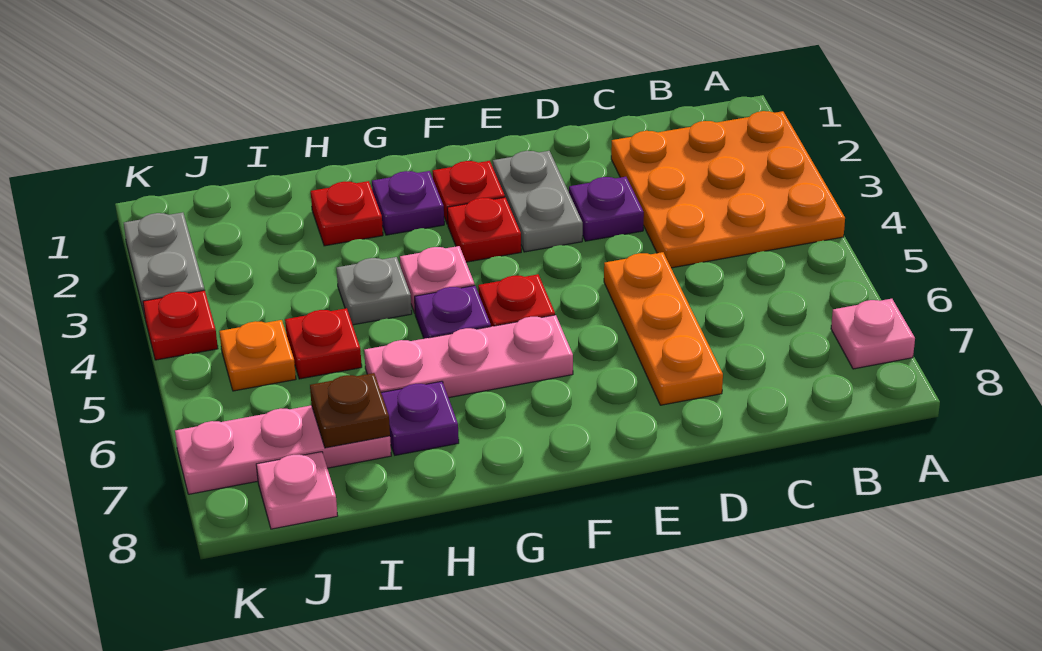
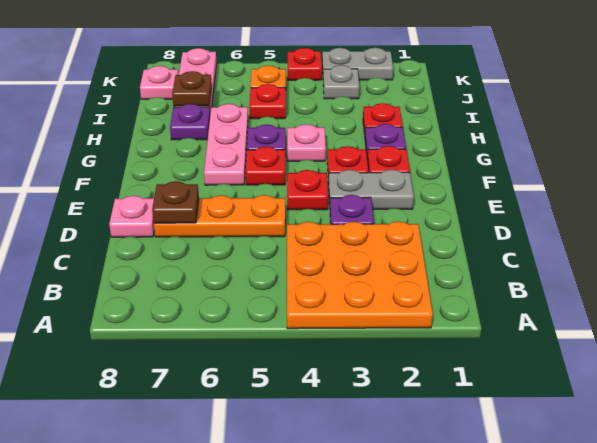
pink plate A7 level 1 -> pink plate D8 level 1
none -> brown plate D7 level 2
none -> red plate E4 level 1
grey plate H4 level 1 -> grey plate J3 level 1

